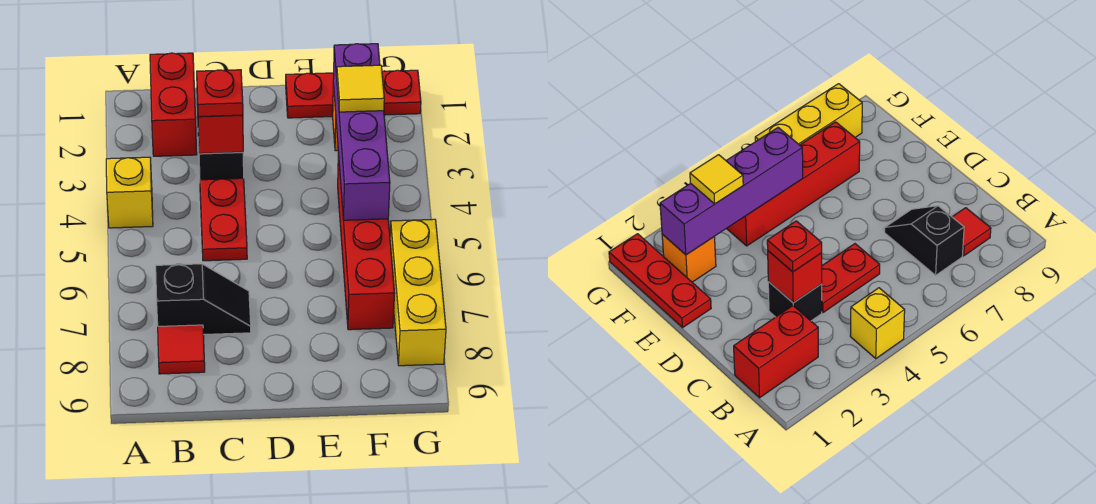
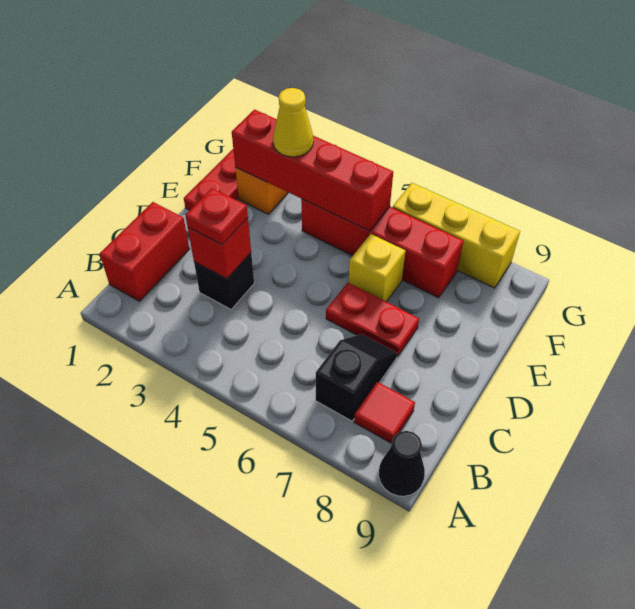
yellow brick A4 level 1 -> yellow brick E6 level 1
none -> black cone A9 level 1
red brick B1:B2 level 1 -> red brick B1:C1 level 1
red plate C4:C5 level 1 -> red plate D6:D7 level 1
purple brick F2:F5 level 2 -> red brick F2:F5 level 2
yellow tile F3 level 3 -> yellow cone F3 level 3

